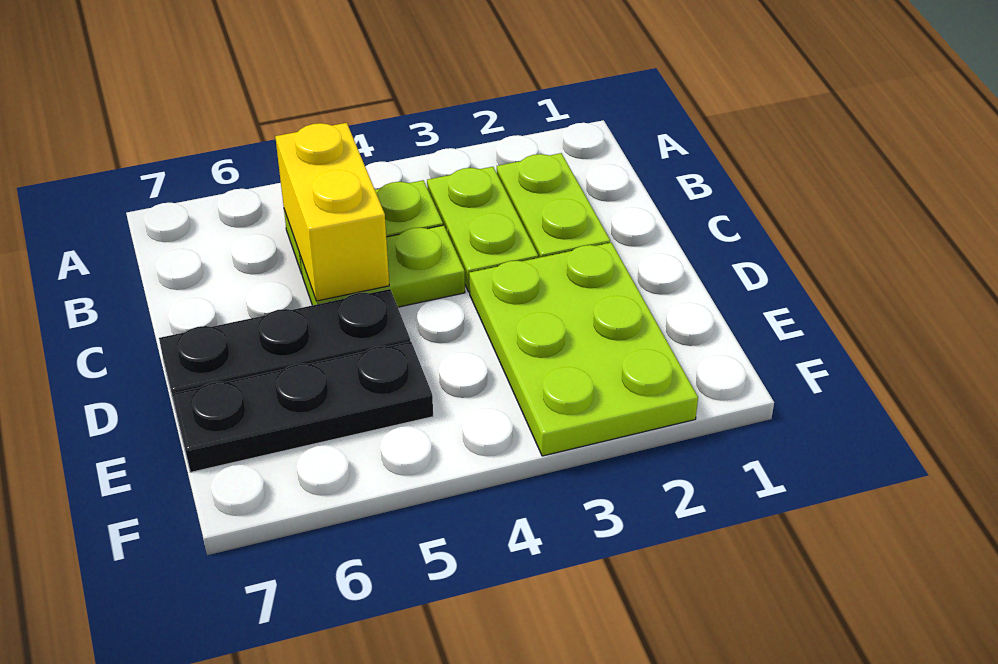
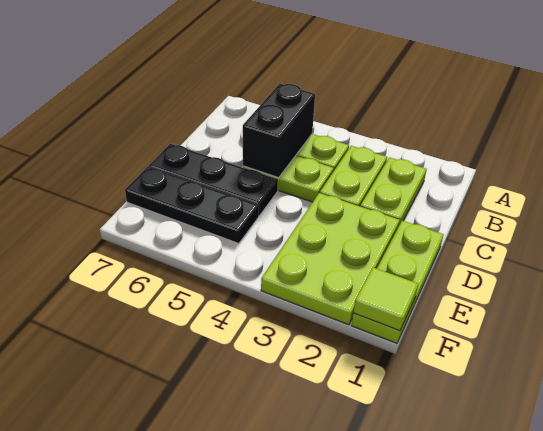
yellow brick B5:C5 level 2 -> black brick B5:C5 level 2
none -> lime plate D1:F1 level 1
none -> lime tile F1 level 2

